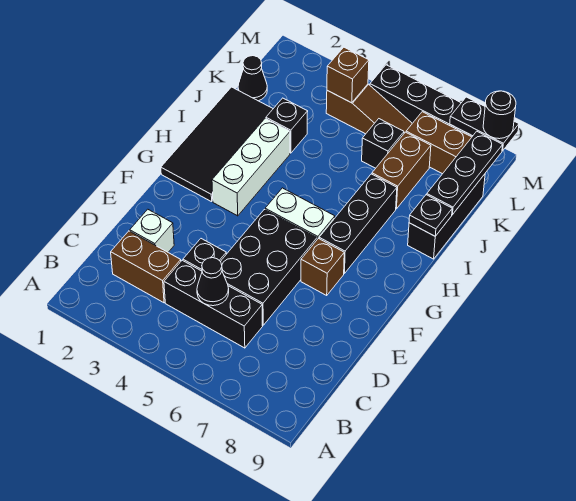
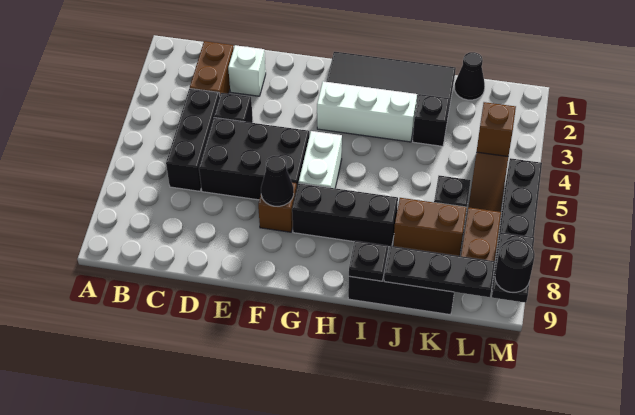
black cone C5 level 2 -> black cone F7 level 2

